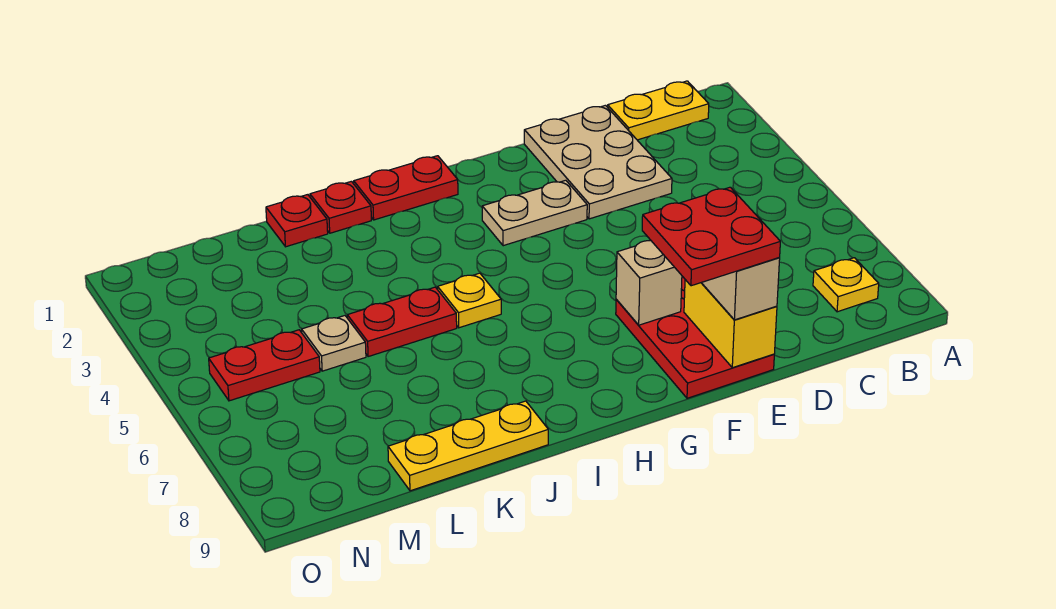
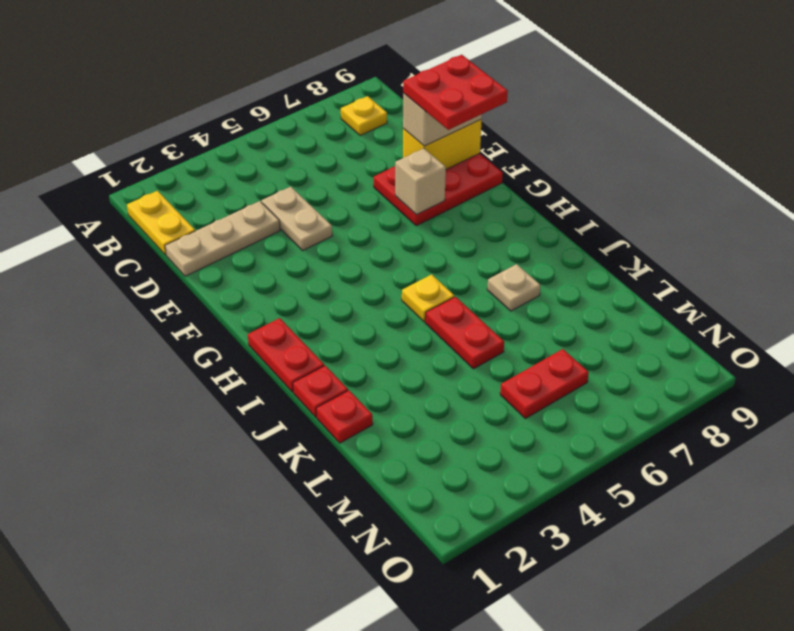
tan plate D1:E3 level 1 -> tan plate D1:D3 level 1
tan plate F3:G3 level 1 -> tan plate D4:E4 level 1
yellow plate J9:L9 level 1 -> none
tan plate L5 level 1 -> tan plate J7 level 1
red plate M5:N5 level 1 -> red plate M5:M6 level 1

